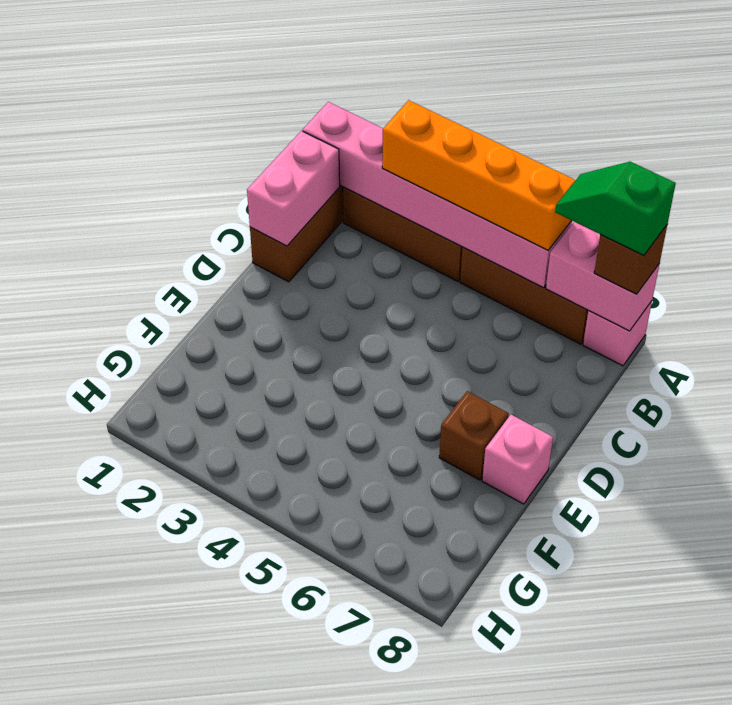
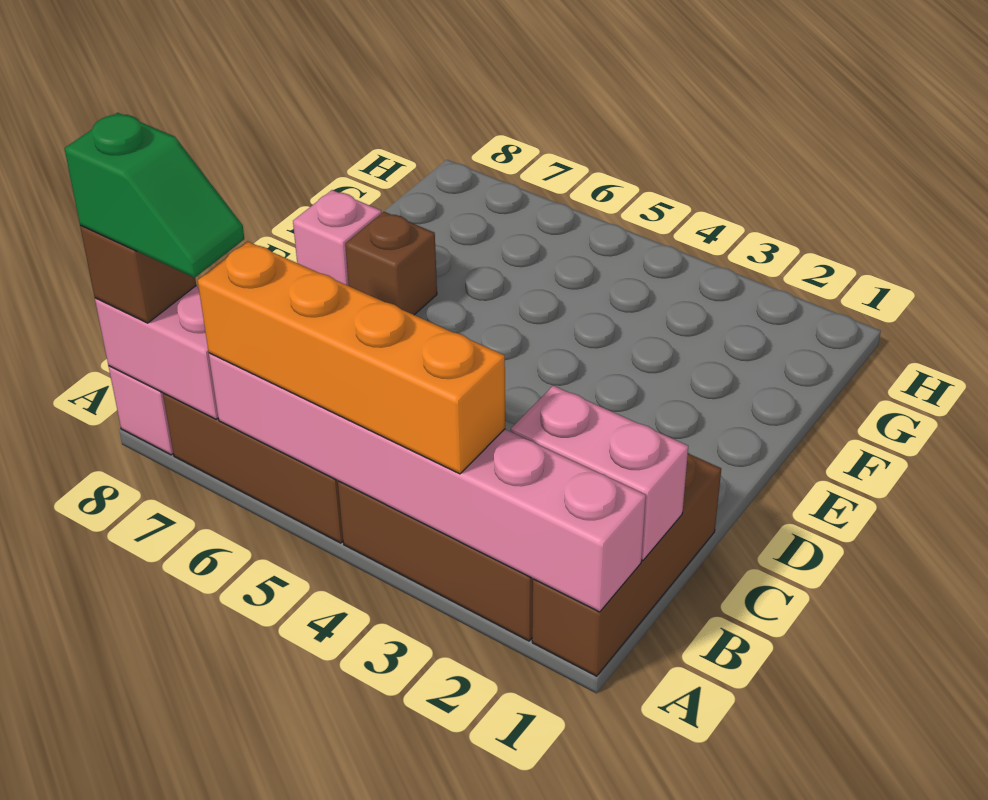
pink brick B1:C1 level 2 -> pink brick B1:B2 level 2

